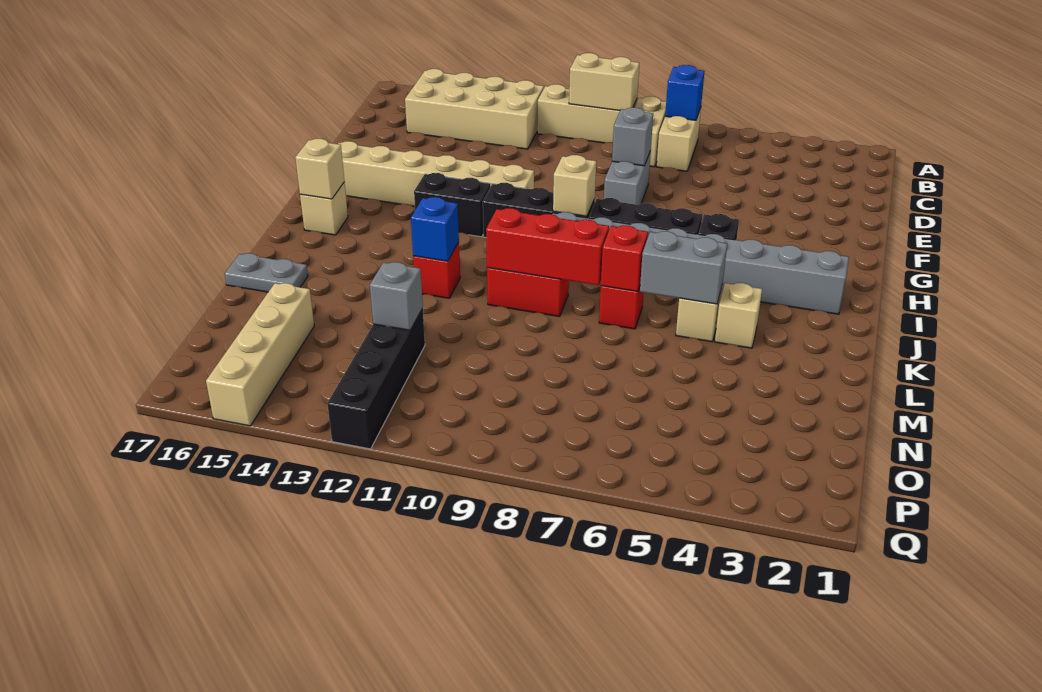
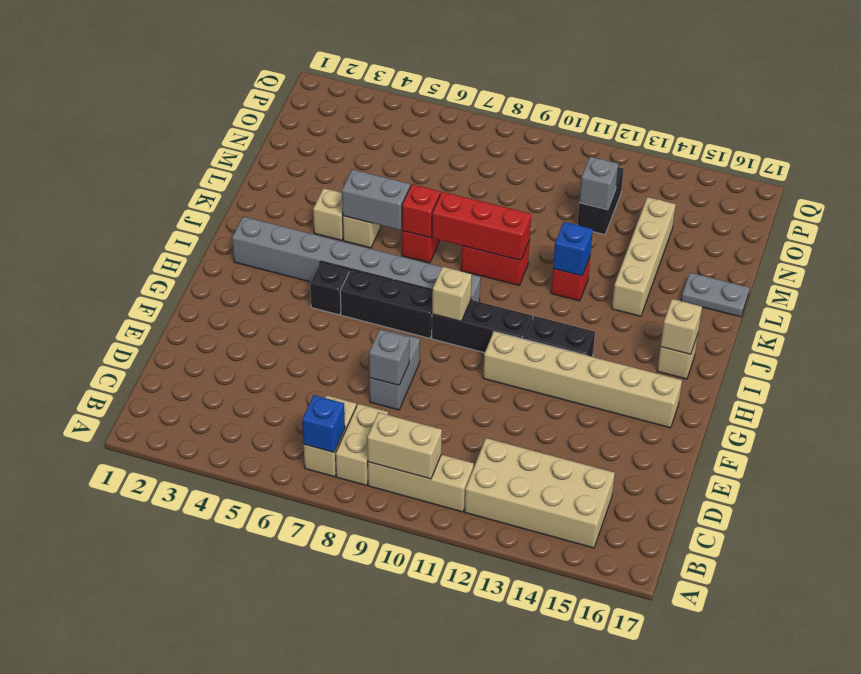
black brick N12:Q12 level 1 -> black brick N12:O12 level 1
tan brick N15:Q15 level 1 -> tan brick K14:N14 level 1

